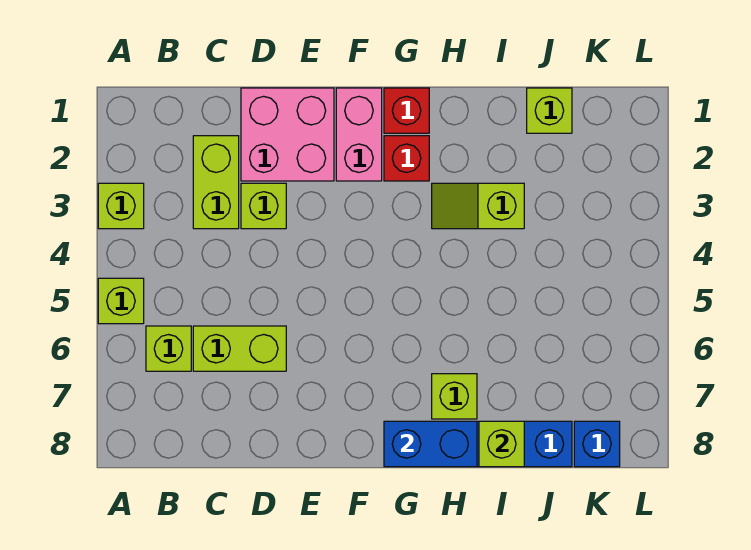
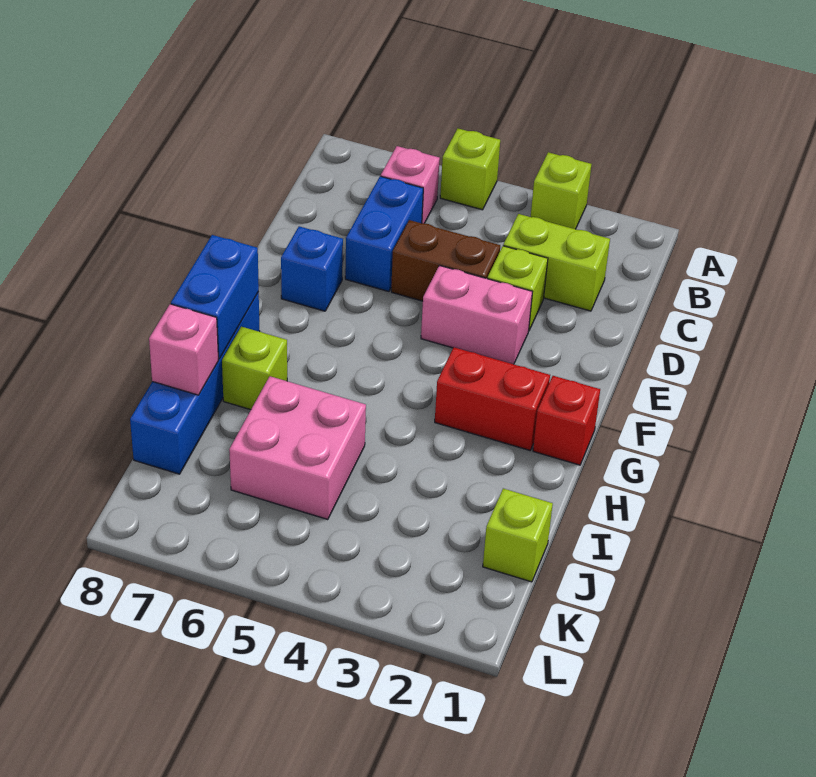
lime brick B6 level 1 -> pink brick B6 level 1
lime brick C6:D6 level 1 -> blue brick C6:D6 level 1
pink brick D1:E2 level 1 -> pink brick I5:J6 level 1
none -> brown brick D4:D5 level 1
pink brick F1:F2 level 1 -> pink brick E3:E4 level 1
red brick G2 level 1 -> red brick G2:G3 level 1
lime slope H3:I3 level 1 top I -> none
lime brick I8 level 2 -> pink brick I8 level 2
blue brick K8 level 1 -> blue brick E7 level 1

